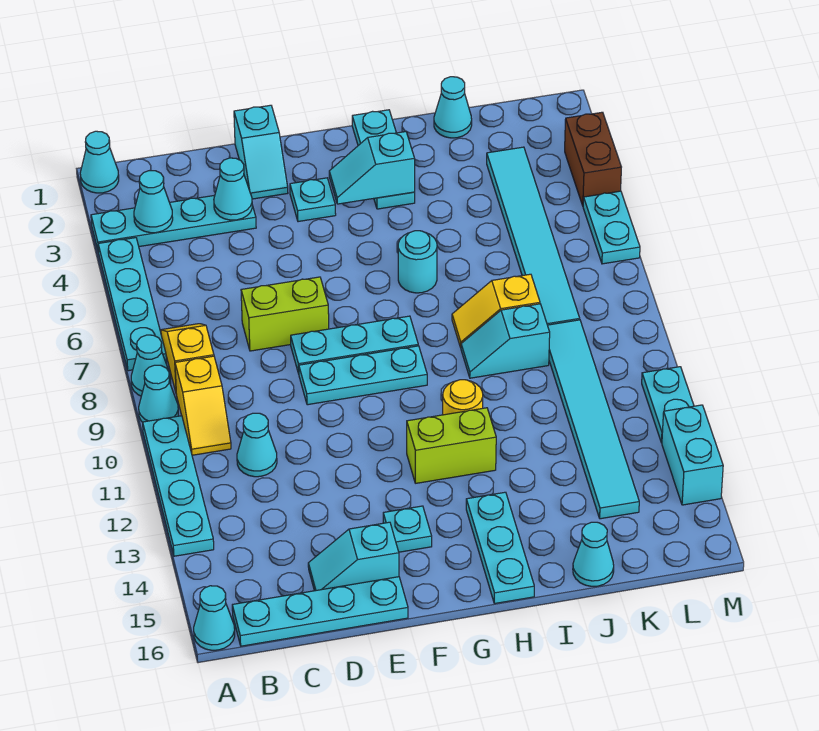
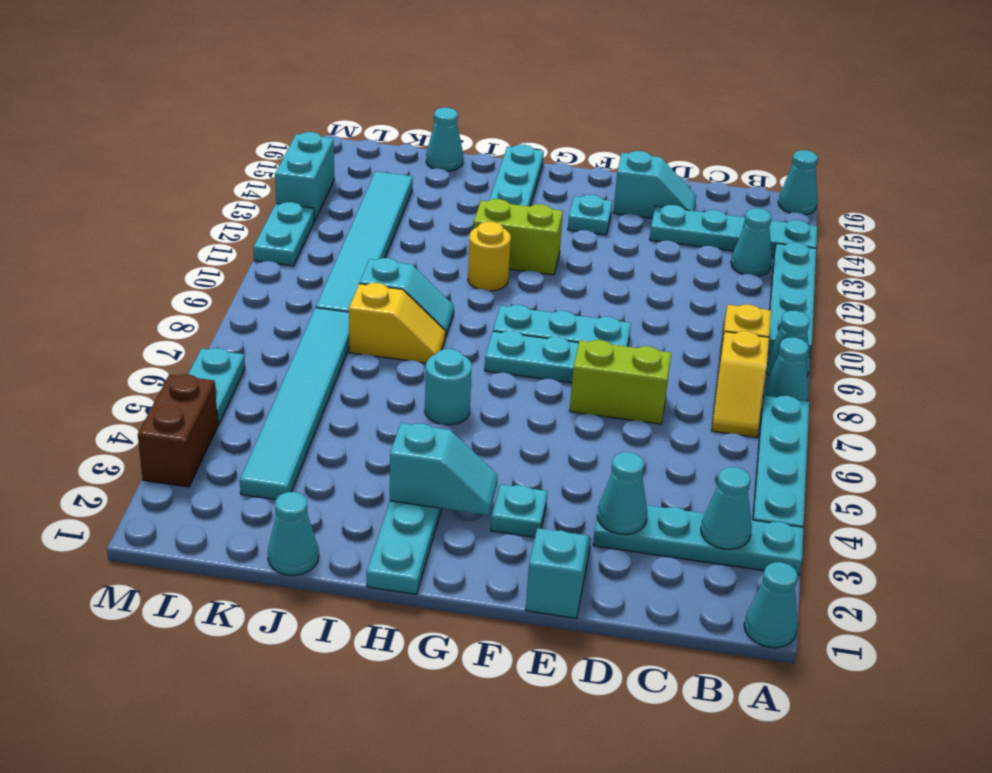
cyan plate B16:E16 level 1 -> cyan plate A14:D14 level 1
cyan cone C11 level 1 -> cyan cone B13 level 1

